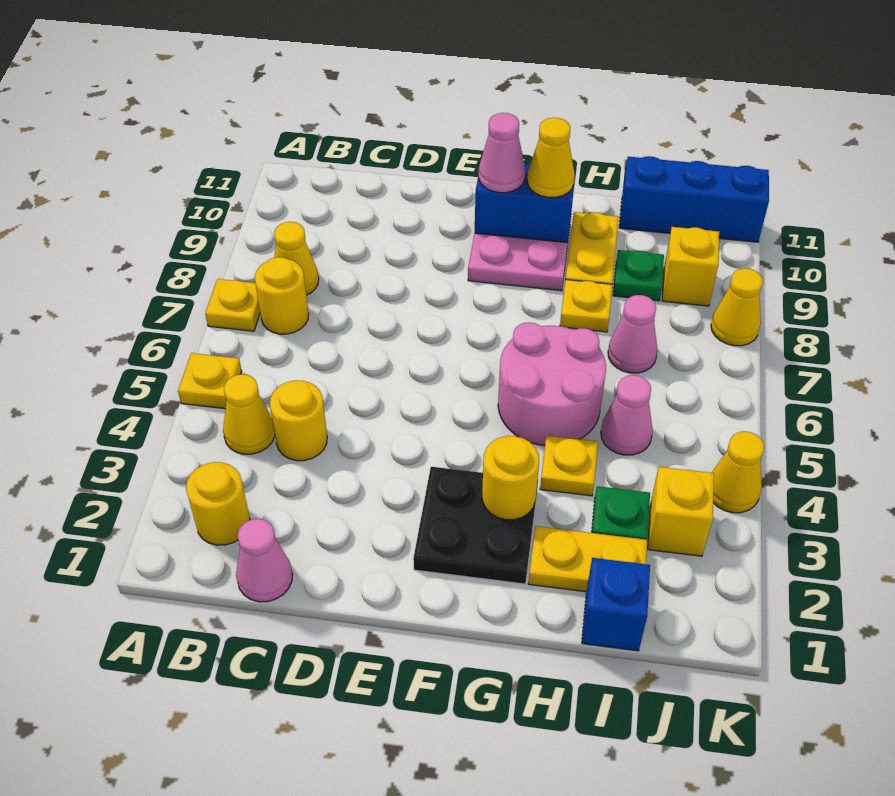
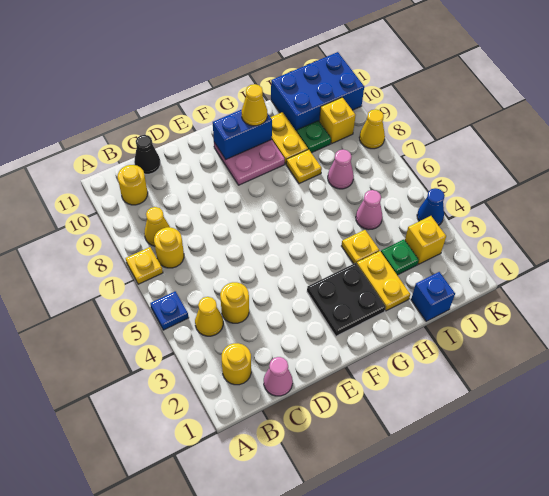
yellow plate A5 level 1 -> blue plate A5 level 1
none -> black cone C11 level 1
pink cone F10 level 3 -> none
yellow round brick G3 level 2 -> yellow round brick B10 level 1
pink round brick G5:H6 level 1 -> none
yellow plate H2:I2 level 1 -> yellow plate H2:H3 level 1
blue brick I11:K11 level 1 -> blue brick I10:K11 level 1
yellow cone K4 level 1 -> blue cone K4 level 1

